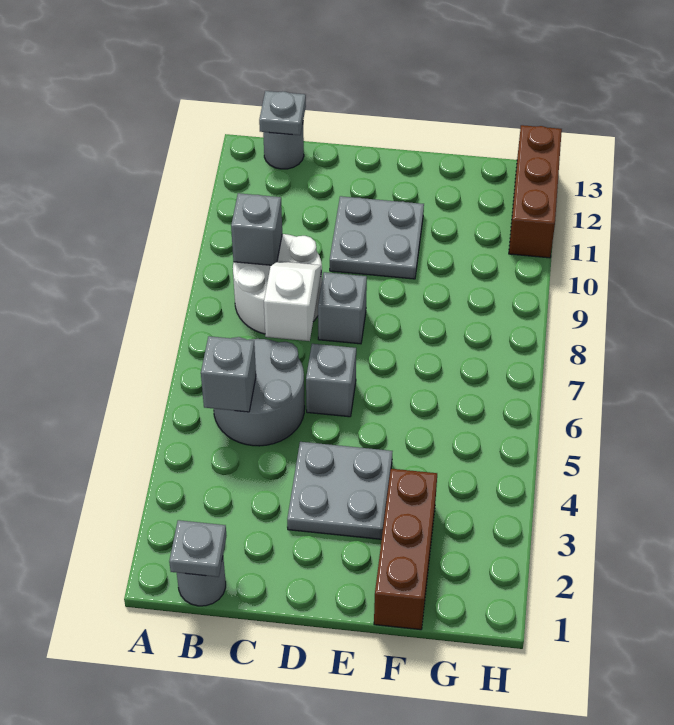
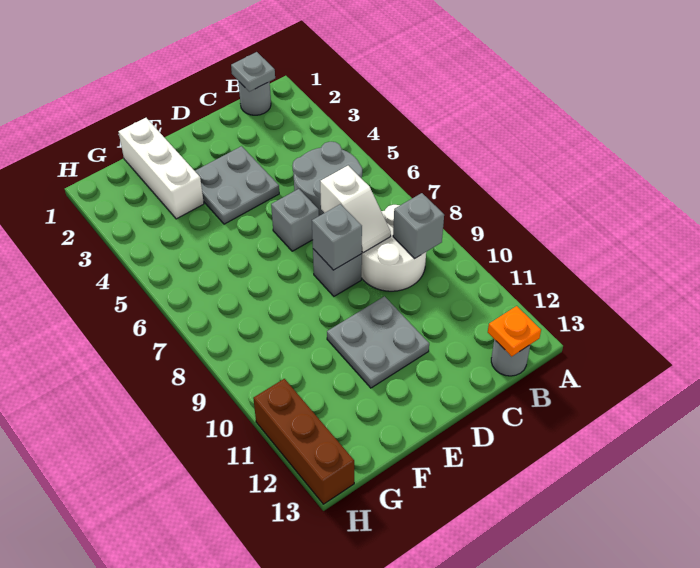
grey brick B5 level 2 -> grey brick D8 level 2
grey plate B13 level 2 -> orange plate B13 level 2
brown brick F1:F3 level 1 -> white brick F1:F3 level 1

